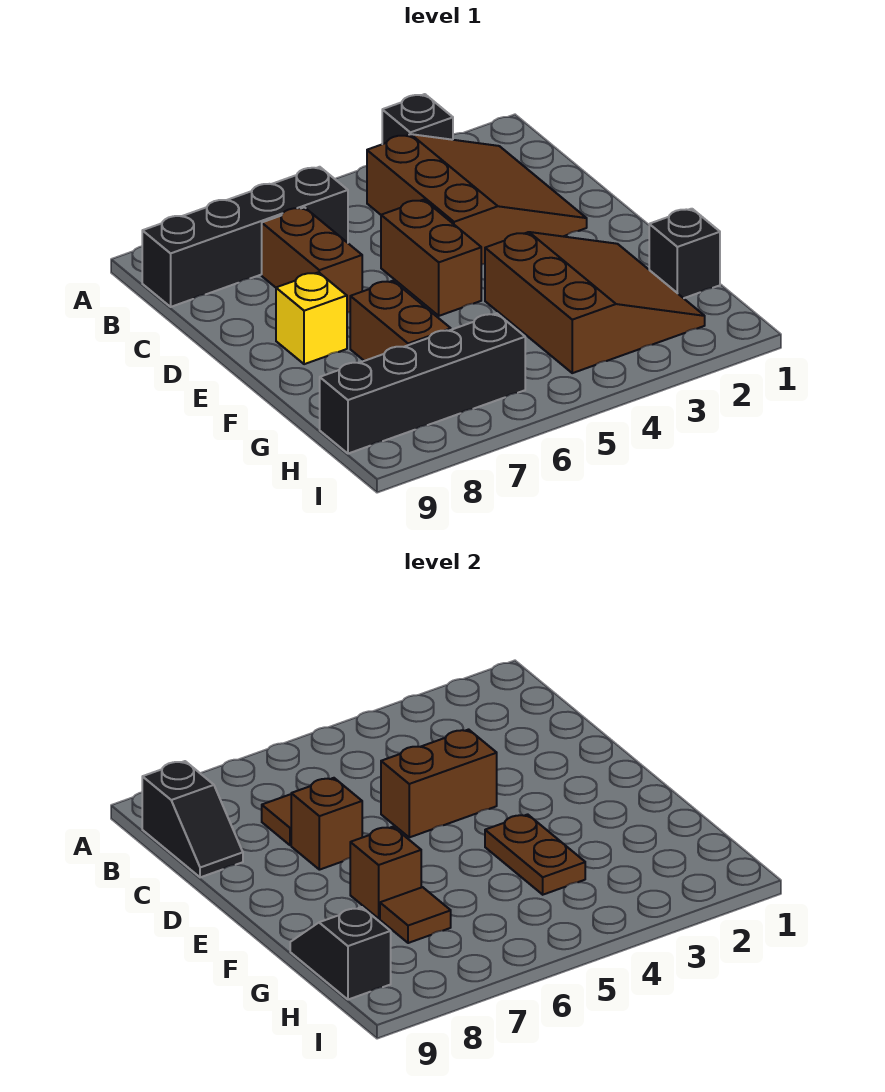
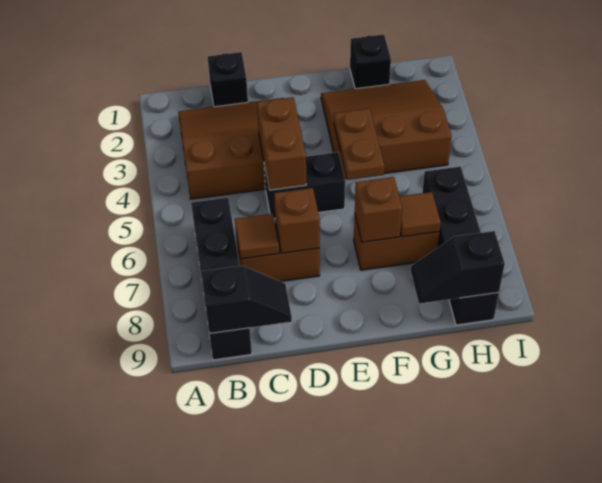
black brick A3 level 1 -> black brick C1 level 1
brown brick D5:E5 level 1 -> black brick D5:E5 level 1
yellow brick E8 level 1 -> none
brown plate F4:G4 level 2 -> brown plate F4:F5 level 2

